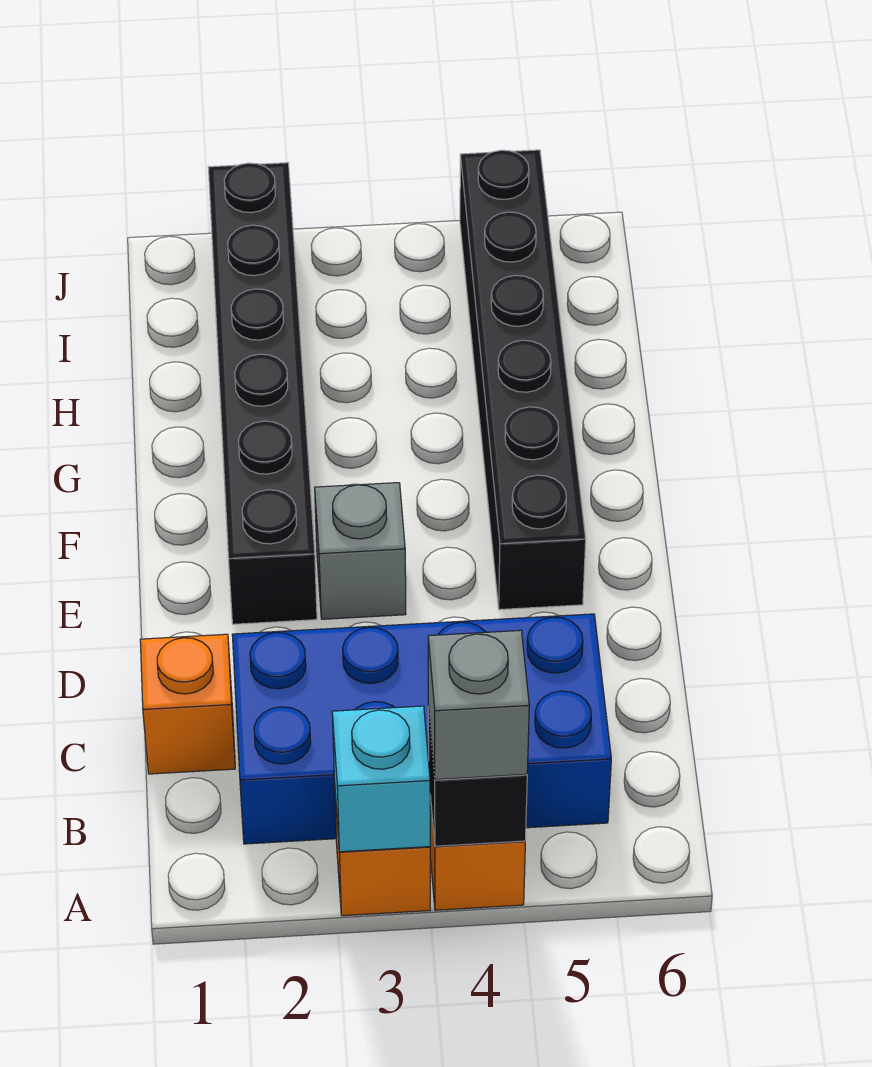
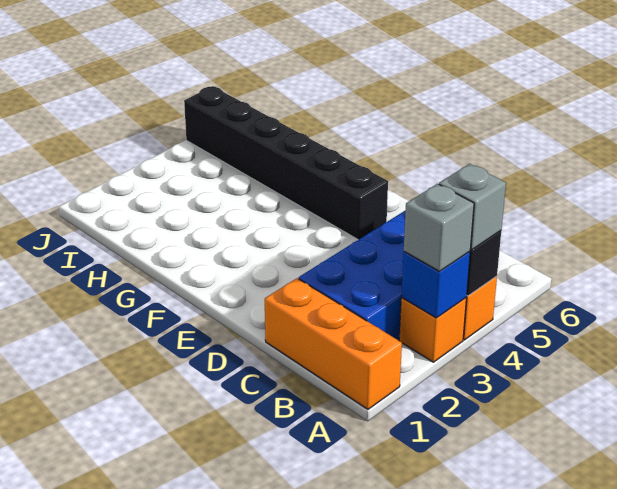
cyan brick A3 level 2 -> blue brick A3 level 2
orange brick C1 level 1 -> orange brick A1:C1 level 1
black brick E2:J2 level 1 -> none
grey brick E3 level 1 -> grey brick A3 level 3

